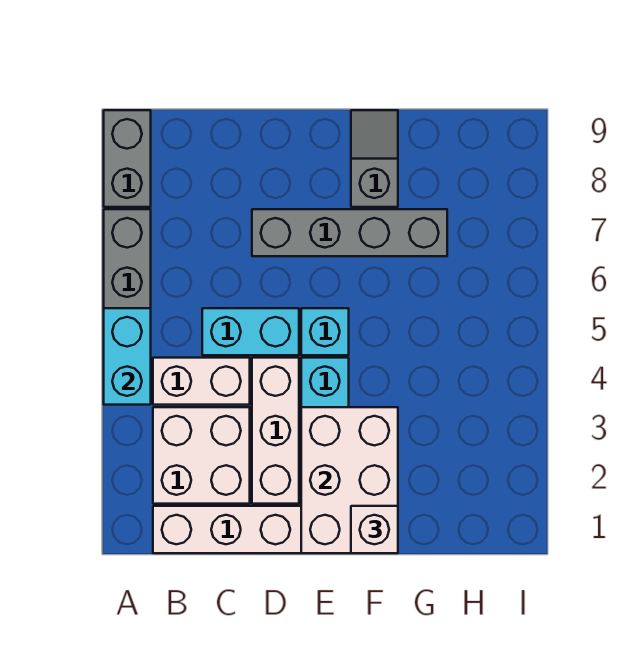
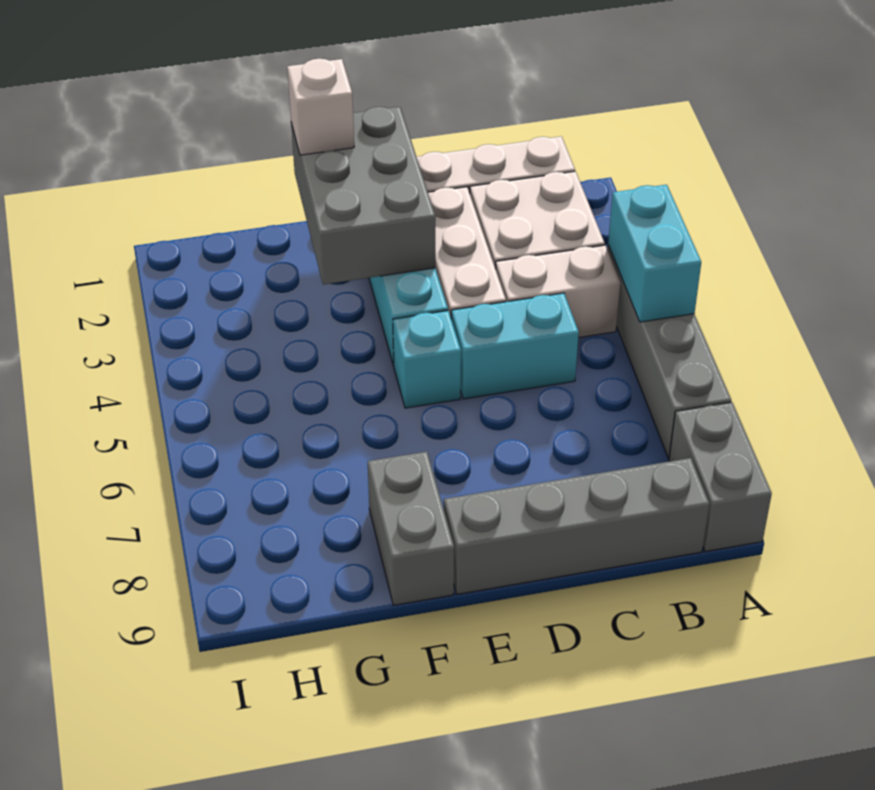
grey brick D7:G7 level 1 -> grey brick B9:E9 level 1
white brick E1:F3 level 2 -> grey brick E1:F3 level 2
grey slope F8:F9 level 1 top 8 -> grey brick F8:F9 level 1

